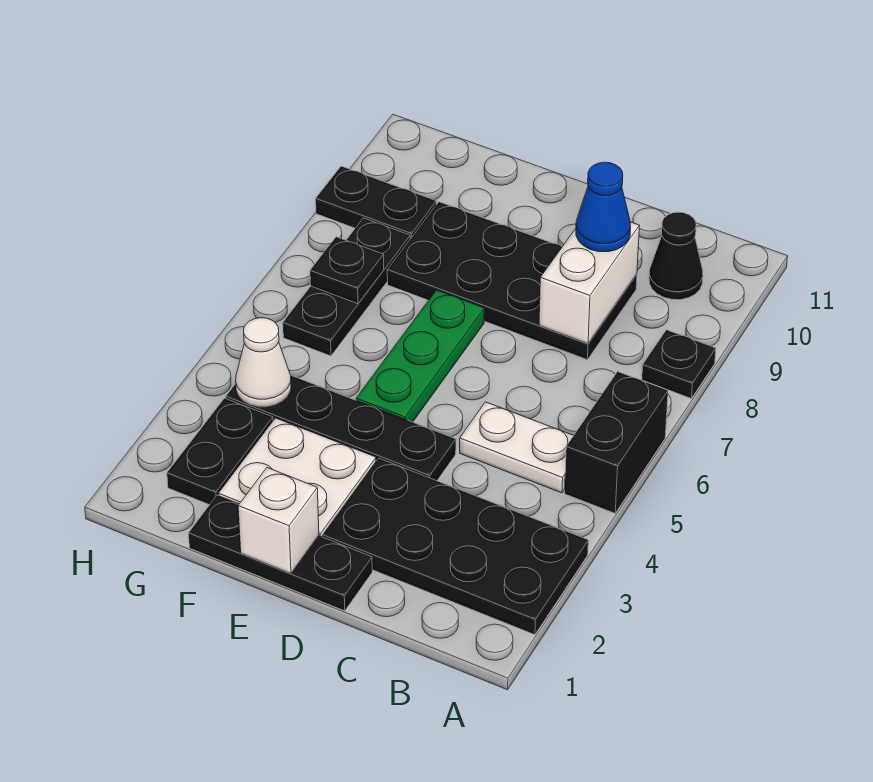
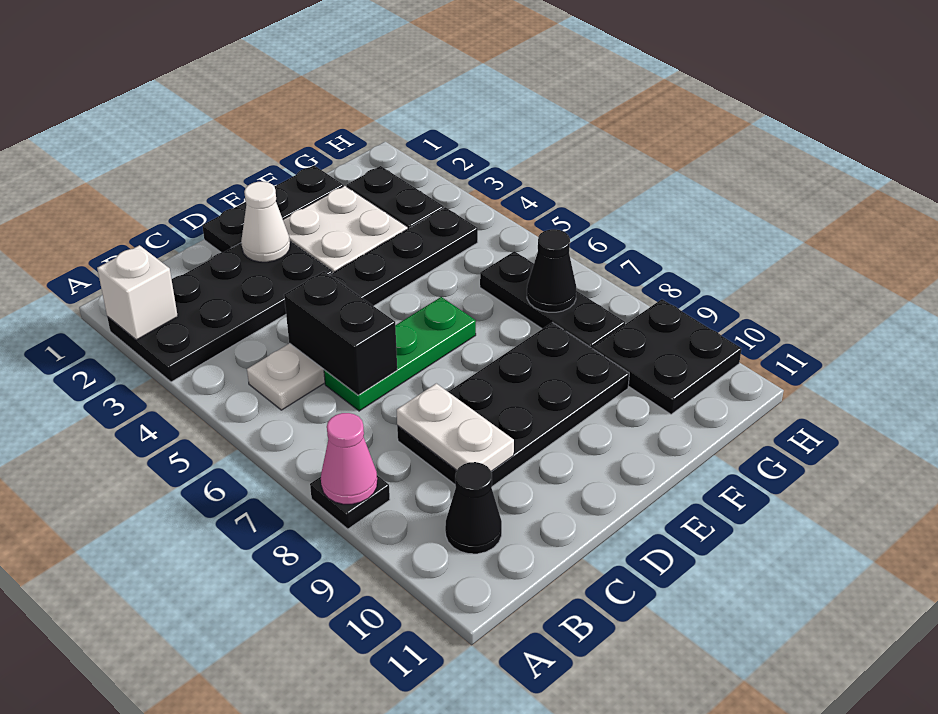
black brick A5:A6 level 1 -> black brick C5:C6 level 2
none -> pink cone A8 level 2
white brick C8:C9 level 2 -> white plate C8:C9 level 2
blue cone C9 level 3 -> none
white brick E1 level 2 -> white brick A2 level 2
green plate E5:E7 level 1 -> green plate C6:E6 level 1
white cone G4 level 2 -> white cone D2 level 2
black plate G7 level 2 -> black cone G7 level 2
black plate G9:H9 level 1 -> black plate G9:H10 level 1

